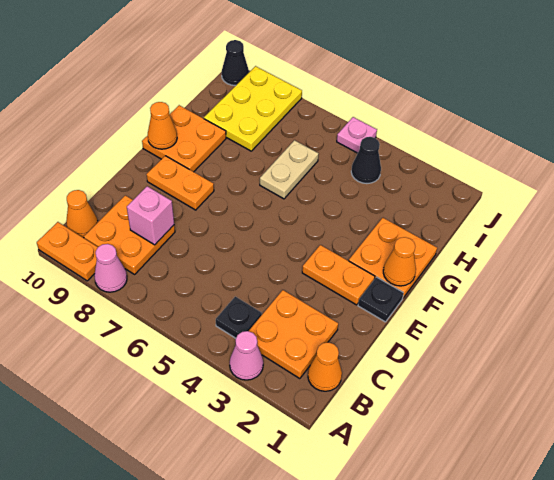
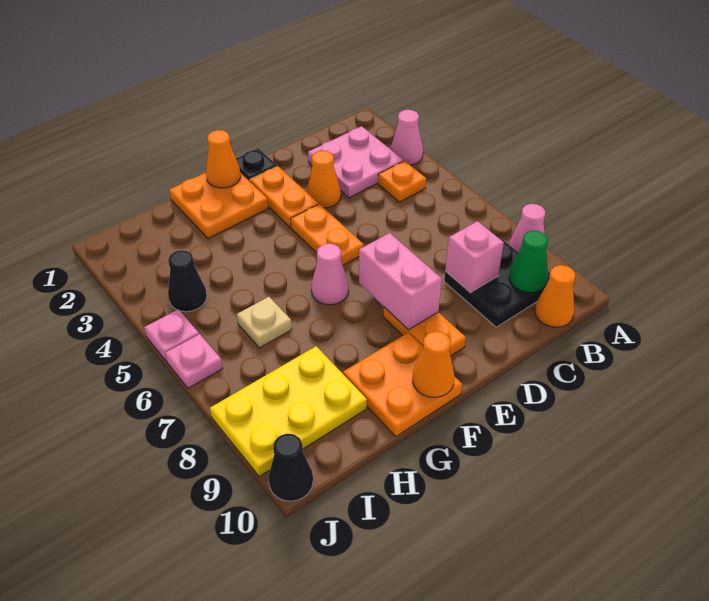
orange plate A9:A10 level 1 -> orange plate E4:E5 level 1
orange cone B1 level 1 -> orange cone D3 level 1
orange plate B2:C3 level 1 -> pink plate B2:C3 level 1
black plate B4 level 1 -> orange plate B4 level 1
orange plate B8:C9 level 1 -> black plate B8:C9 level 1
none -> green cone B9 level 2
none -> pink brick E7:E8 level 2
none -> pink cone F6 level 1
tan plate G6:H6 level 1 -> tan plate H6 level 1
none -> pink plate J6 level 1

